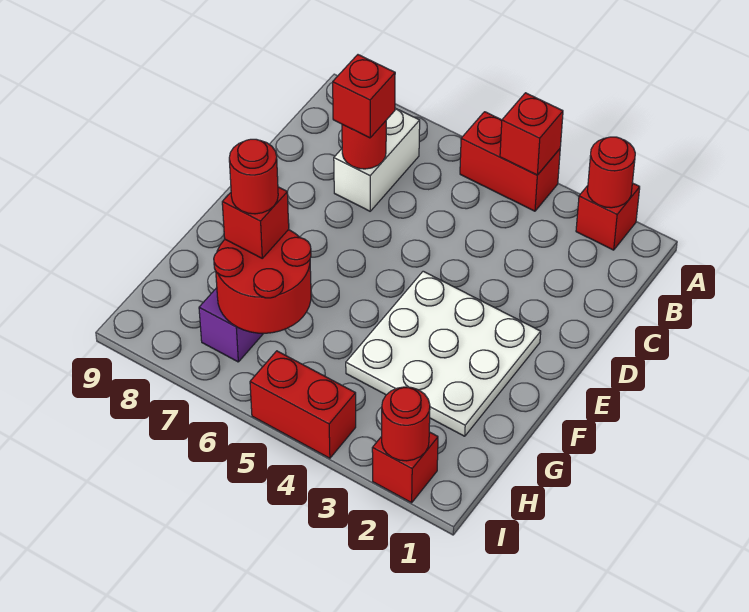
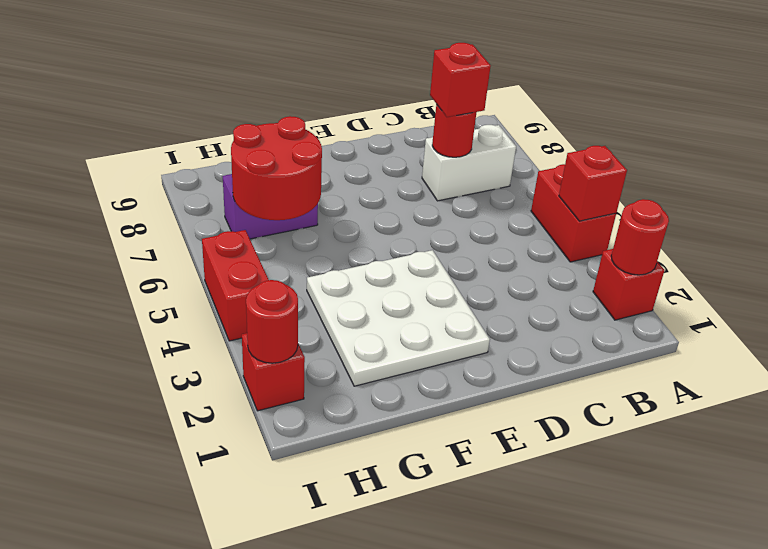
red brick G7 level 3 -> none
red round brick G7 level 4 -> none

